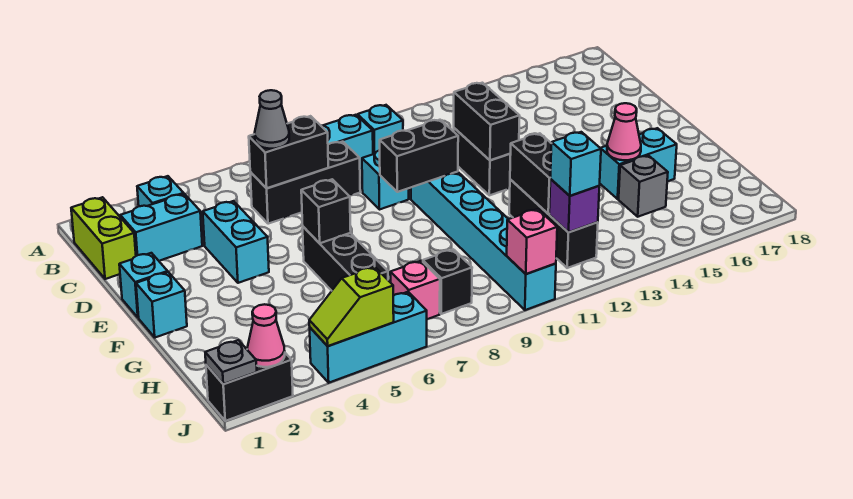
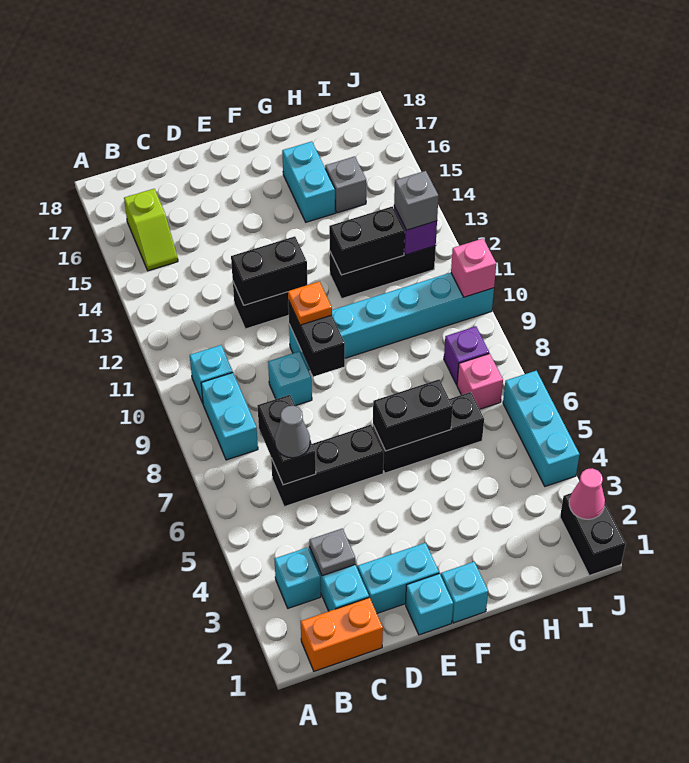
lime brick B1:C1 level 1 -> orange brick B1:C1 level 1
black brick C6:C8 level 1 -> black brick C6:E6 level 1
cyan brick D4:E4 level 1 -> cyan brick D2:E2 level 1
none -> orange plate E10 level 3
black brick F6 level 2 -> black brick F6:G6 level 2
pink cone G15 level 2 -> none
black brick I8 level 1 -> purple brick I8 level 1
cyan brick I12 level 3 -> grey brick I12 level 3
grey plate J1 level 2 -> grey plate C3 level 2
lime slope J4:J5 level 2 top 5 -> lime slope B15:B16 level 1 top 16

